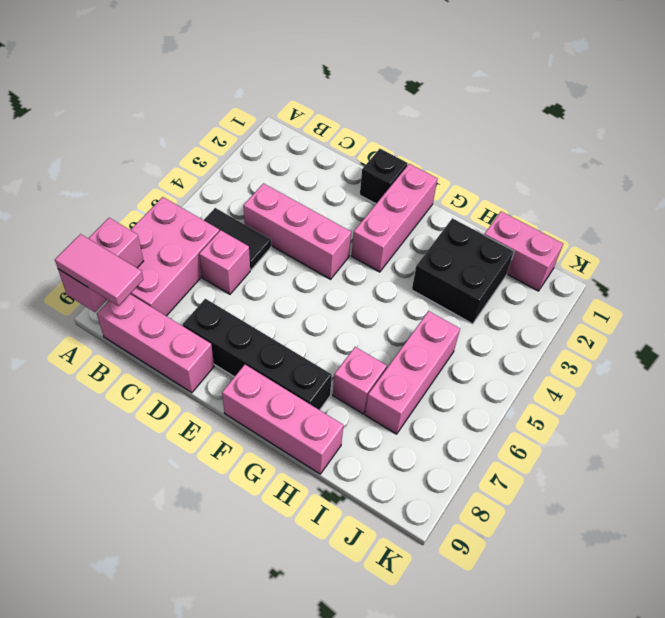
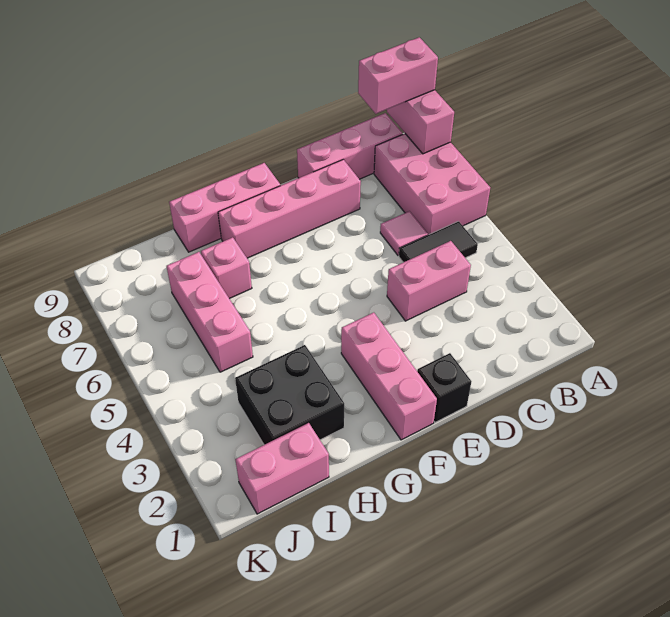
pink tile A9:B9 level 3 -> pink brick A9:B9 level 3
pink brick C4:E4 level 1 -> pink brick C4:D4 level 1
pink brick C6 level 1 -> pink tile C6 level 1
black brick D8:G8 level 1 -> pink brick D8:G8 level 1

